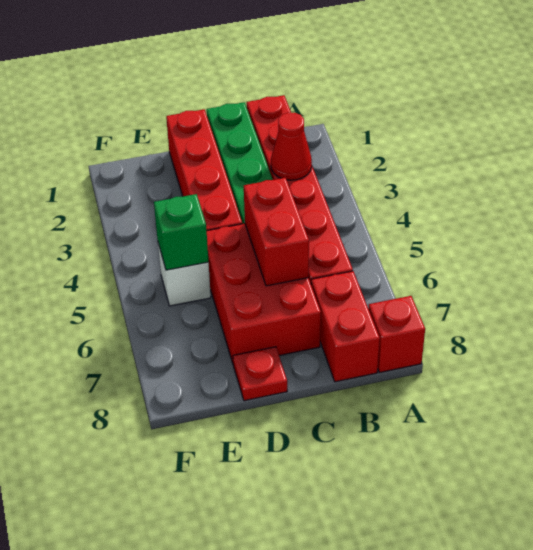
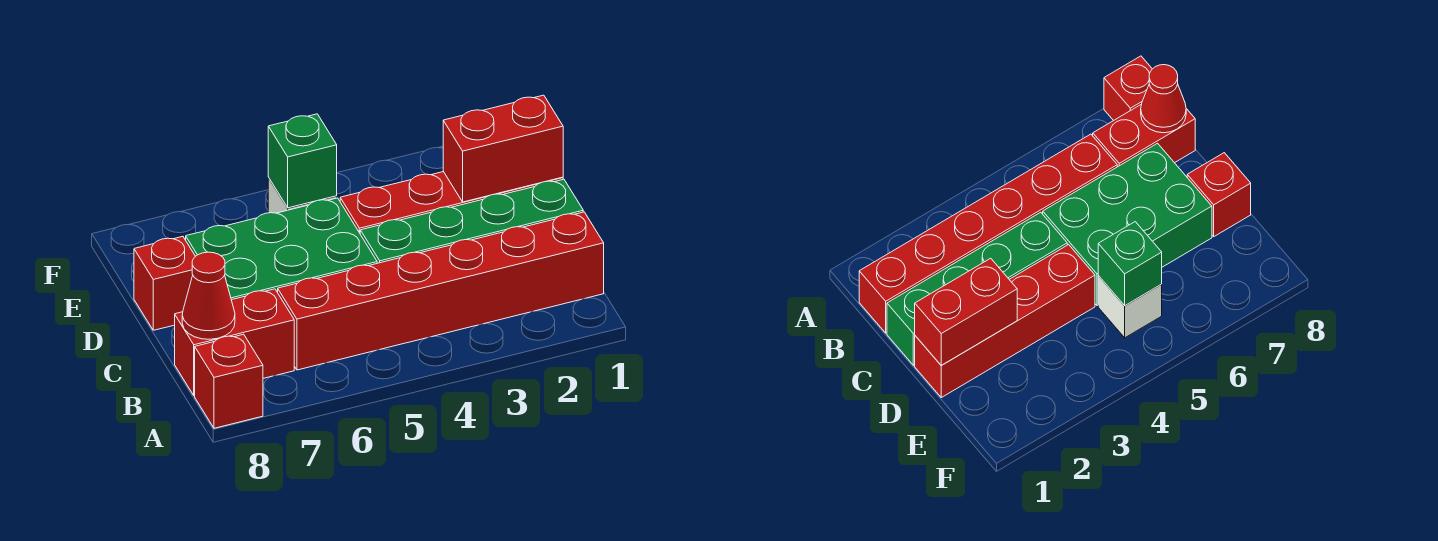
red cone B3 level 2 -> red cone B8 level 2
red brick C5:D7 level 1 -> green brick C5:D7 level 1
red brick C5:C6 level 2 -> red brick D1:D2 level 2
red plate D8 level 1 -> red brick D8 level 1

